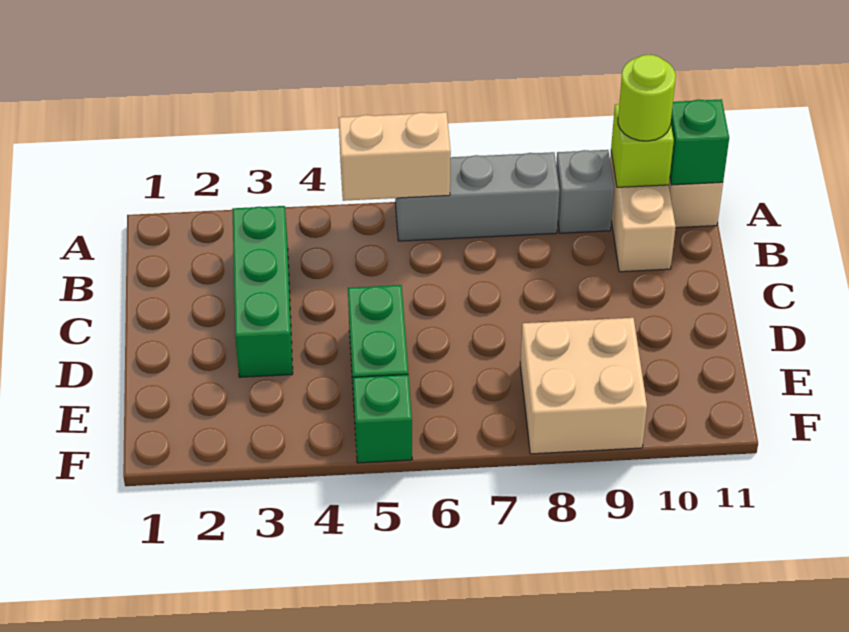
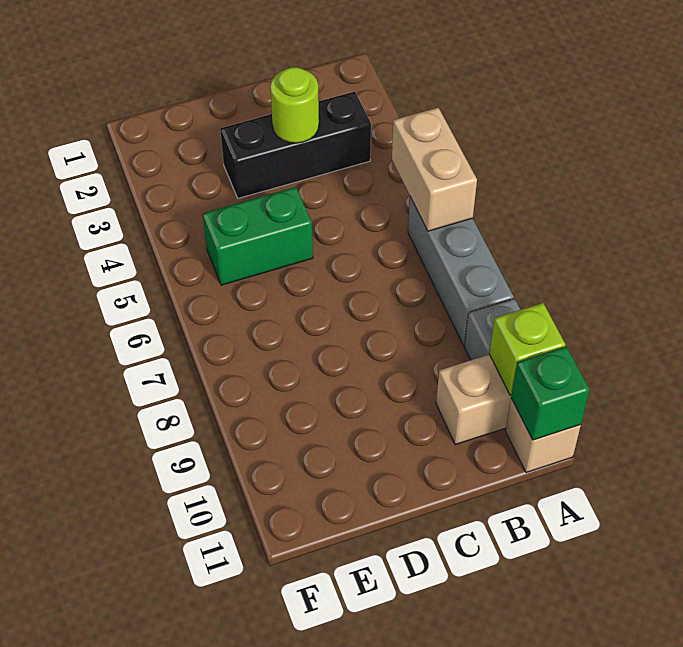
lime round brick A10 level 3 -> lime round brick C3 level 2
green brick B3:D3 level 1 -> black brick B3:D3 level 1
tan brick E8:F9 level 1 -> none
green brick F5 level 1 -> none

